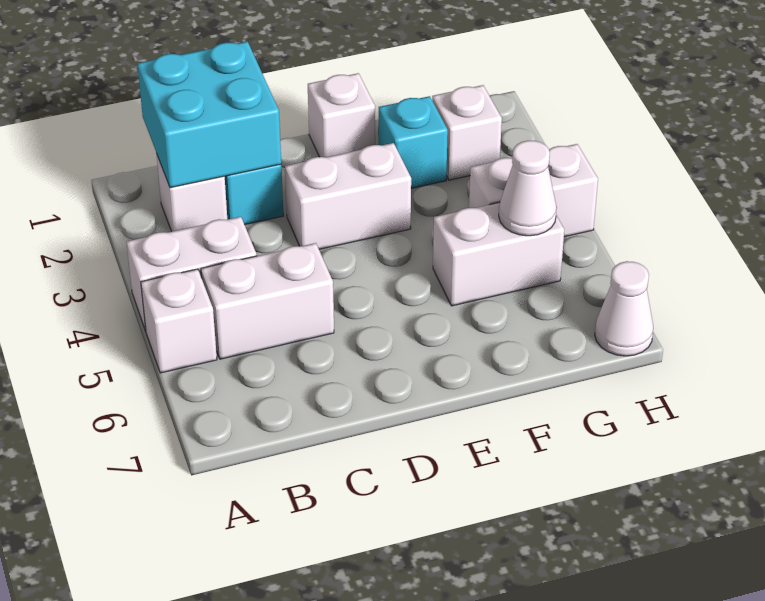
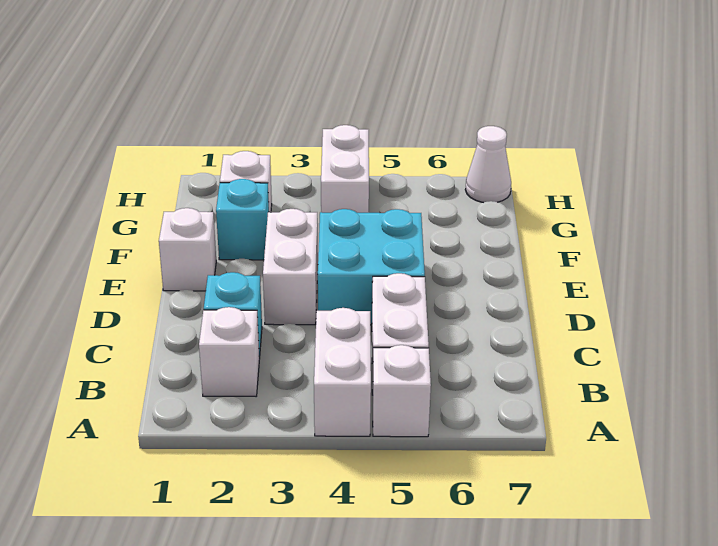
cyan brick B1:C2 level 2 -> cyan brick D4:E5 level 1
white brick F5:G5 level 1 -> none
white cone G5 level 2 -> none

